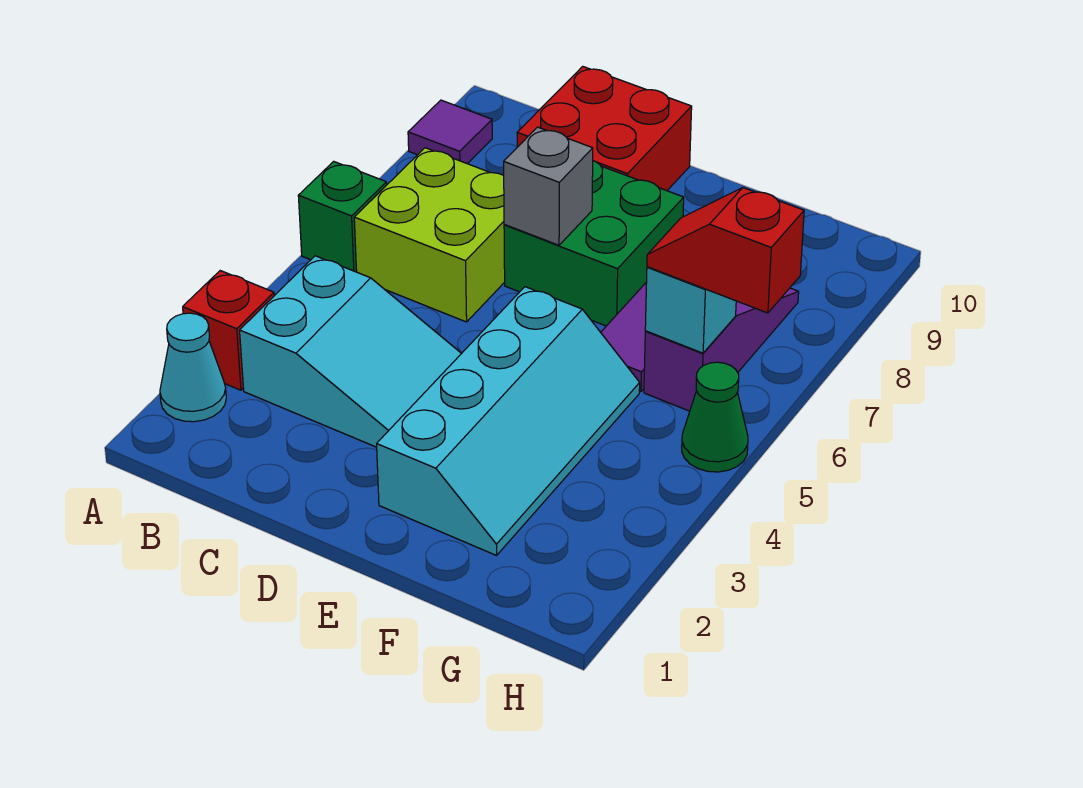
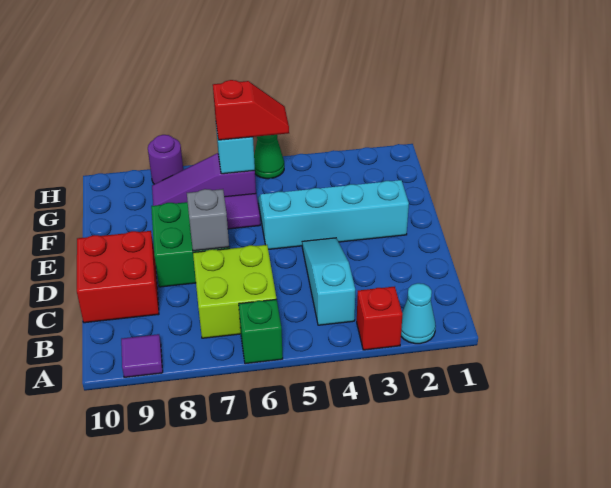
cyan slope B3:D4 level 1 top B -> cyan slope B4:D4 level 1 top B
red slope G6:H6 level 3 top H -> red slope G5:G6 level 3 top 6
none -> purple round brick H8 level 1

